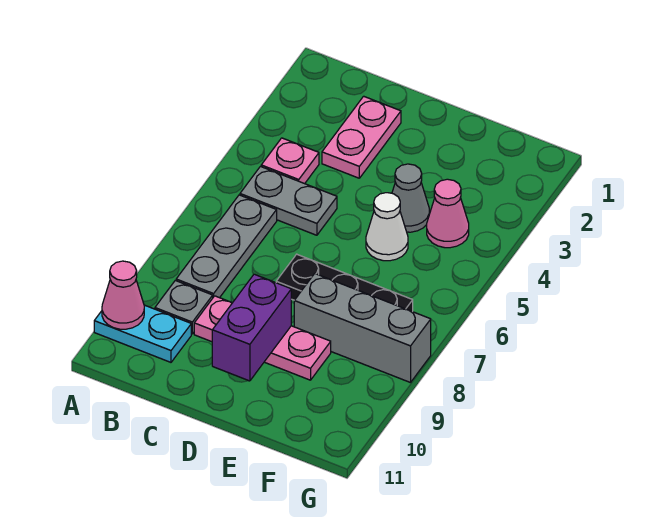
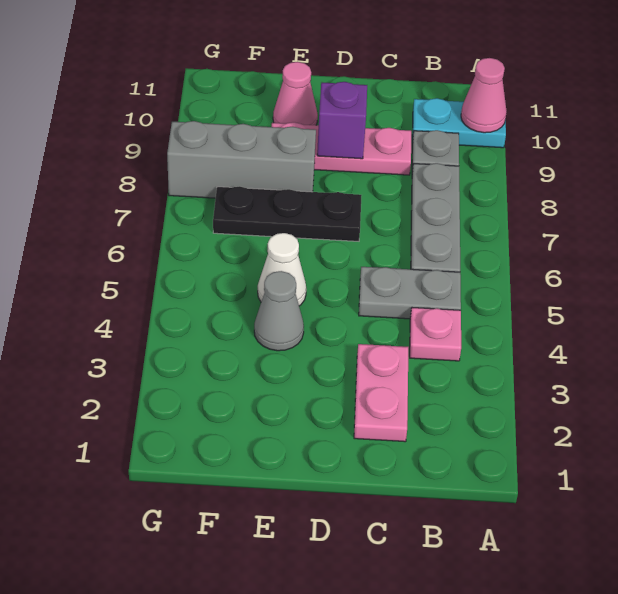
purple brick D9:D10 level 2 -> purple brick D9 level 2
pink cone F4 level 1 -> pink cone E10 level 1

